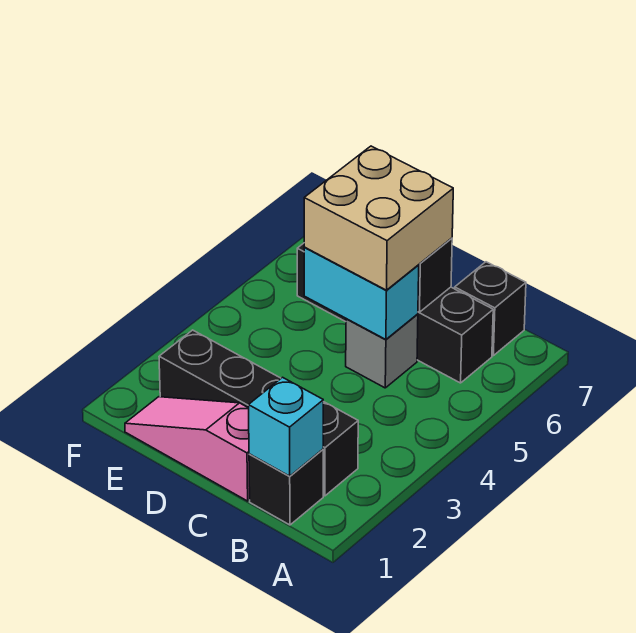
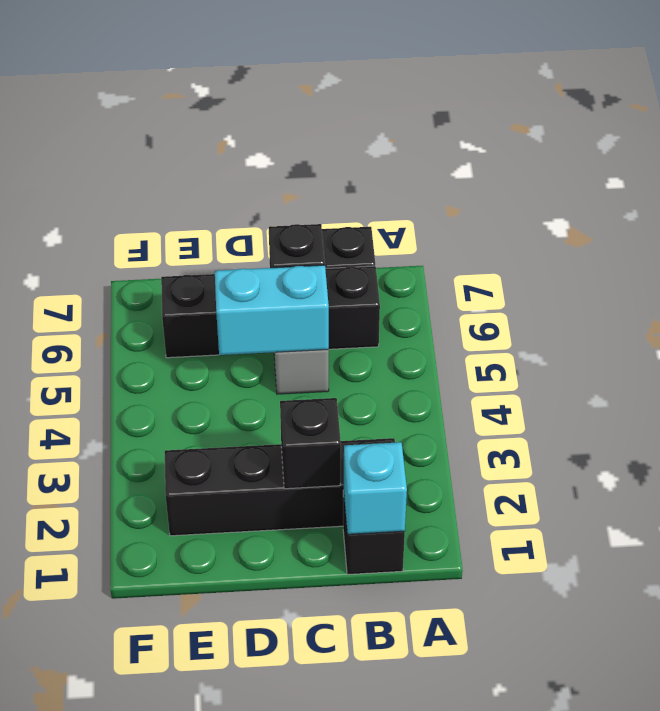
pink slope C1:E1 level 1 top C -> none
none -> black brick C2 level 2
tan brick C5:D6 level 3 -> none

